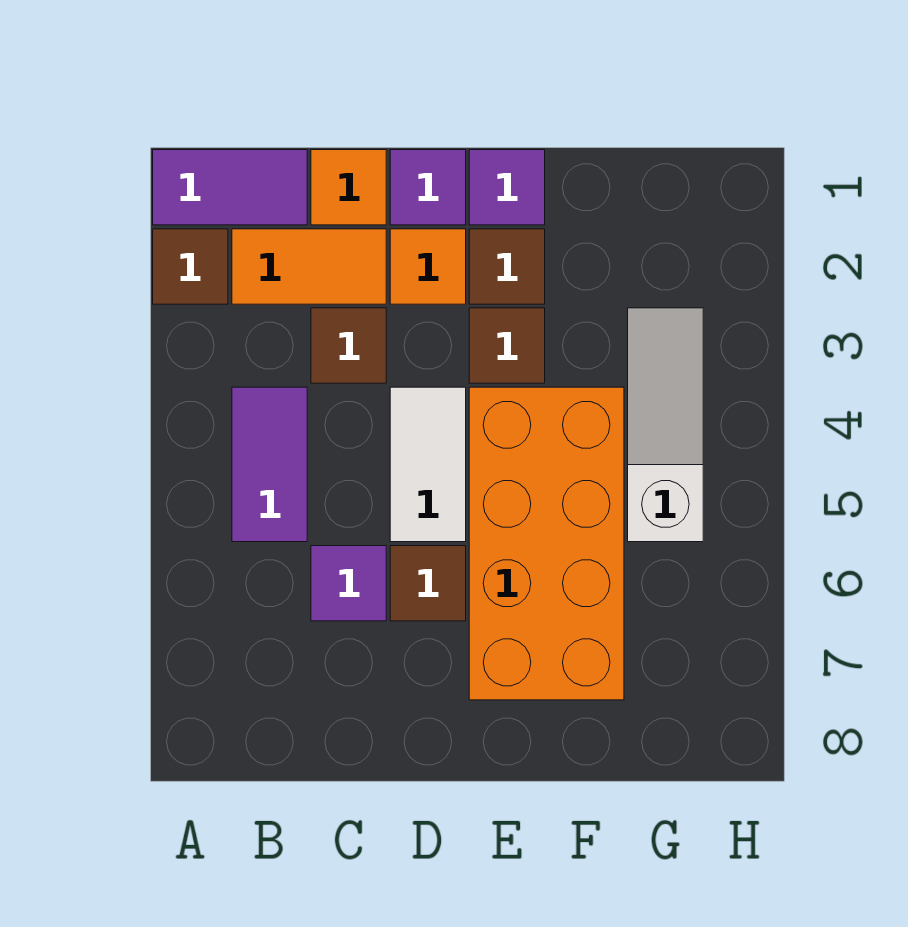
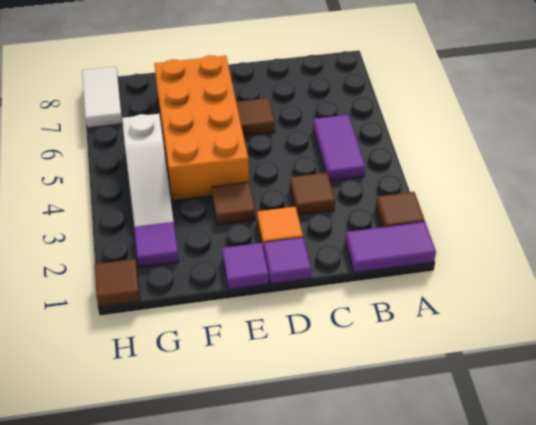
orange tile B2:C2 level 1 -> none
orange tile C1 level 1 -> none
purple tile C6 level 1 -> purple tile G2 level 1
white tile D4:D5 level 1 -> white tile H7:H8 level 1
brown tile E2 level 1 -> brown tile H1 level 1

